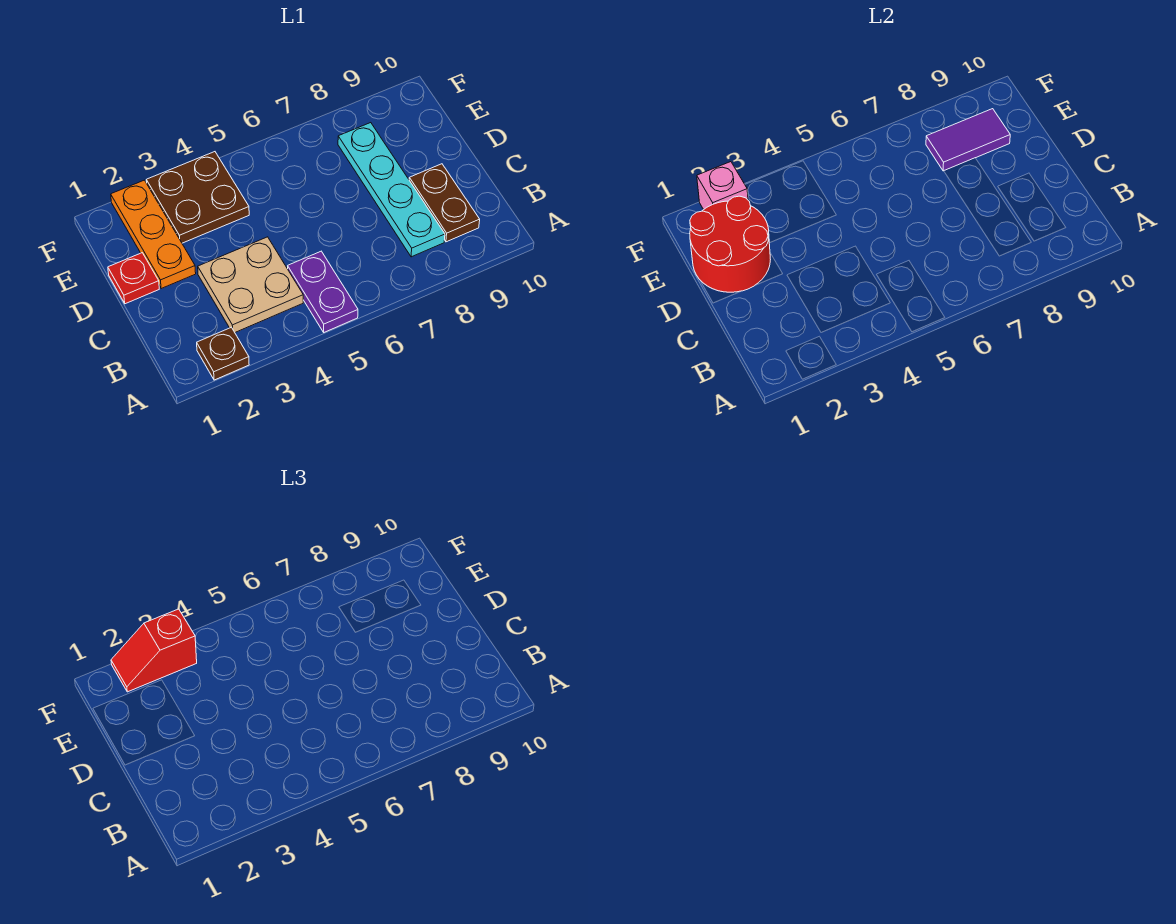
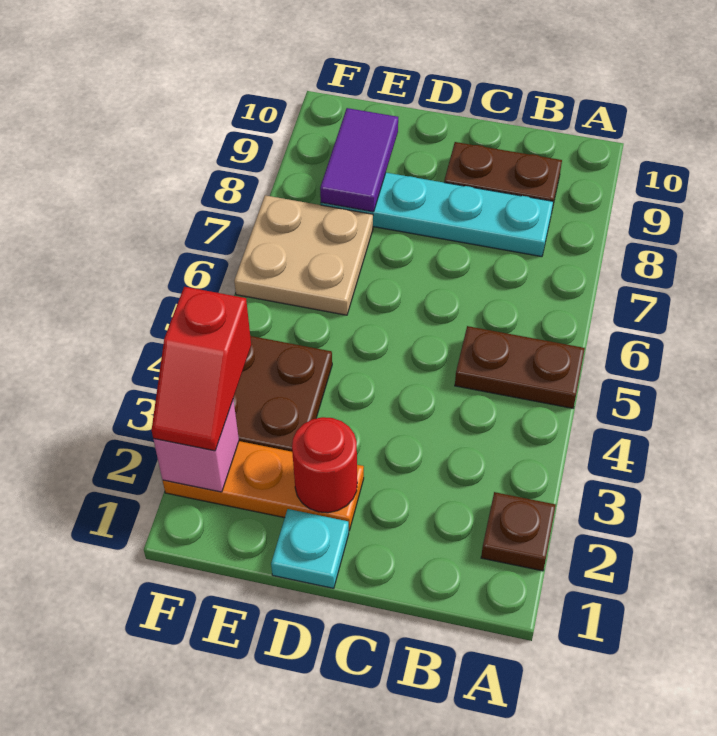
purple plate A5:B5 level 1 -> brown plate A5:B5 level 1
tan plate B3:C4 level 1 -> tan plate E6:F7 level 1
red plate D1 level 1 -> cyan plate D1 level 1
red round brick D1:E2 level 2 -> red round brick D2 level 2

